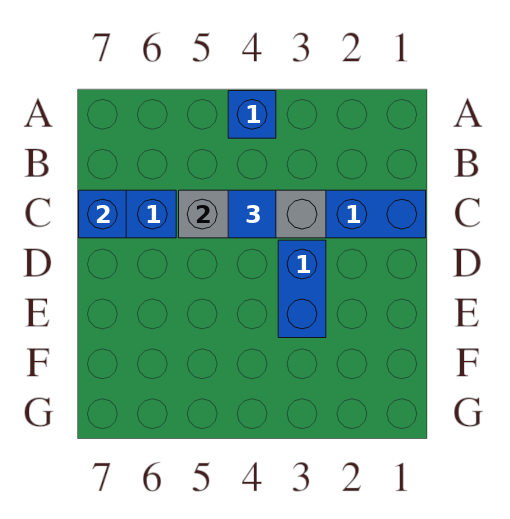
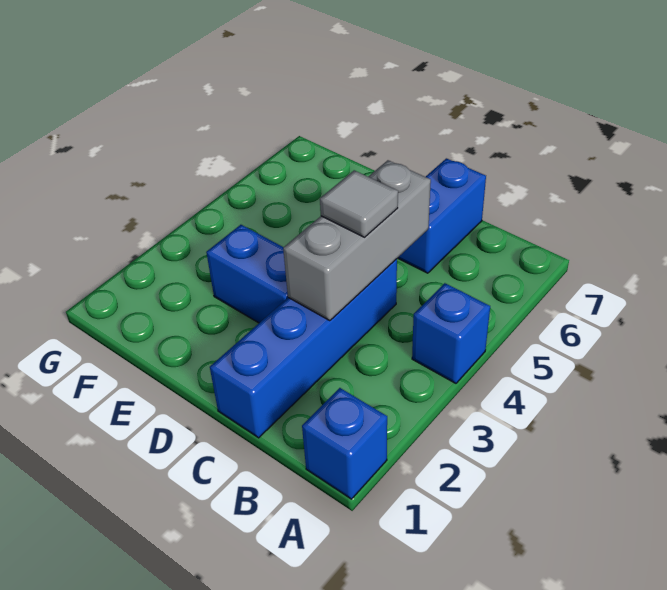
blue tile C4 level 3 -> grey tile C4 level 3
blue brick C7 level 2 -> blue brick A1 level 1

